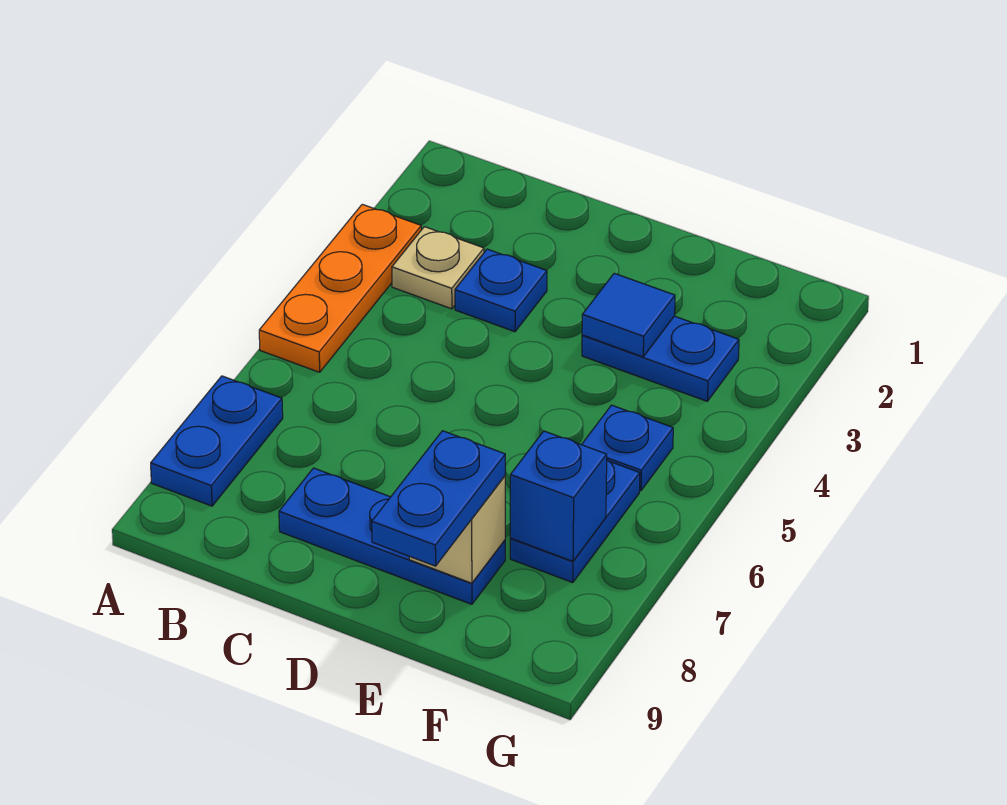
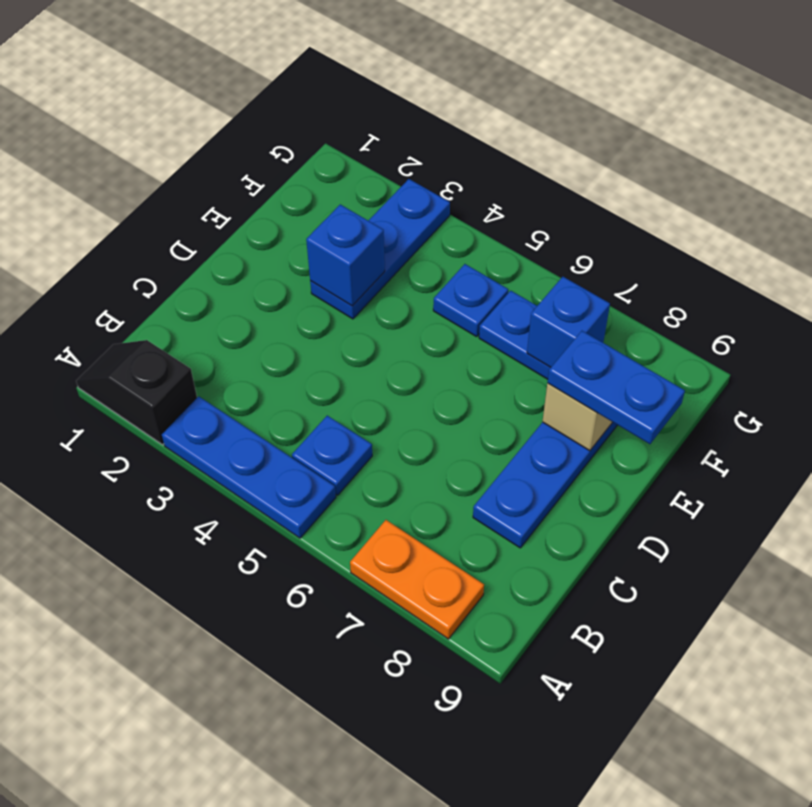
none -> black slope A1:A2 level 1 top 2
orange plate A3:A5 level 1 -> blue plate A3:A5 level 1
blue plate A7:A8 level 1 -> orange plate A7:A8 level 1
tan plate B3 level 1 -> none
blue plate C3 level 1 -> blue plate B5 level 1
blue plate E3:F3 level 1 -> blue plate E3:G3 level 1
blue tile E3 level 2 -> blue brick E3 level 2

